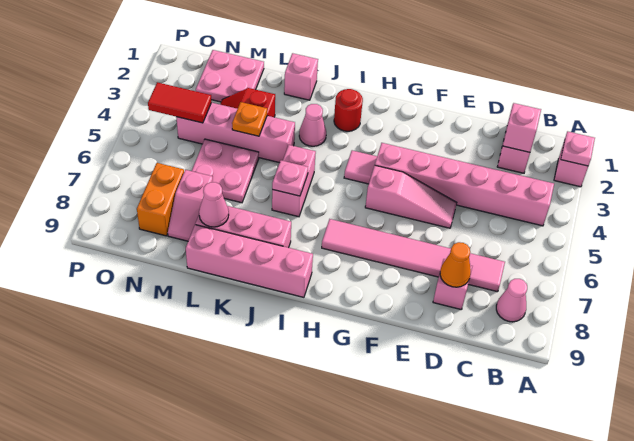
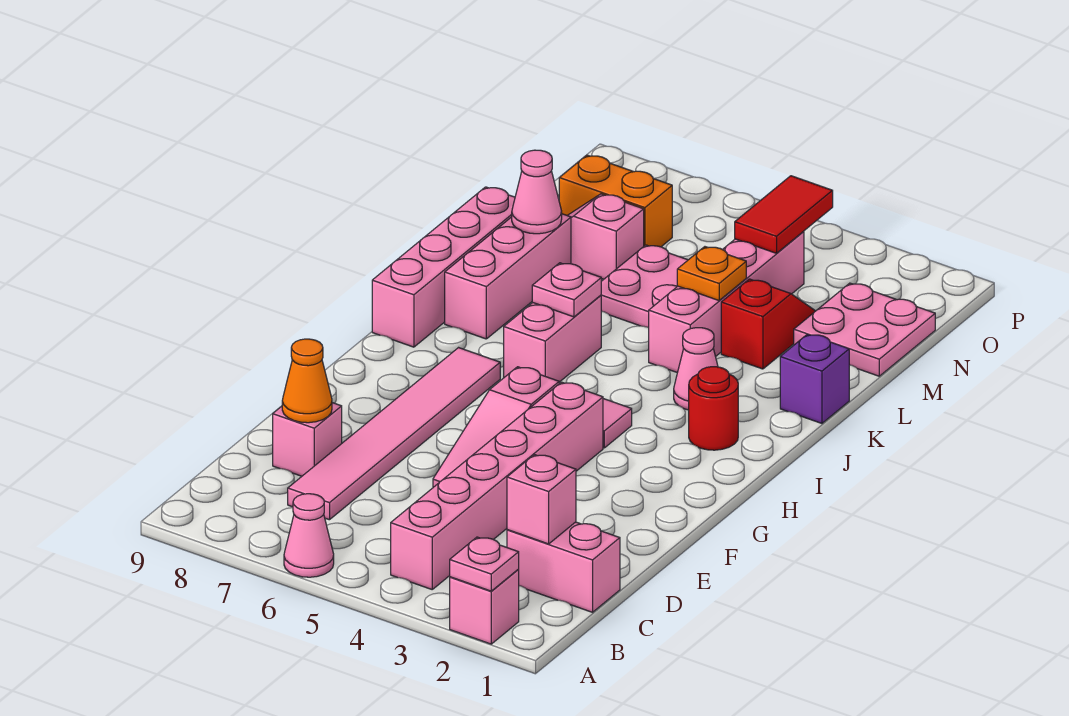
pink cone B8 level 1 -> pink cone A6 level 1
pink brick J5:J6 level 1 -> pink brick I6:J6 level 1
pink brick K1 level 1 -> purple brick K1 level 1

